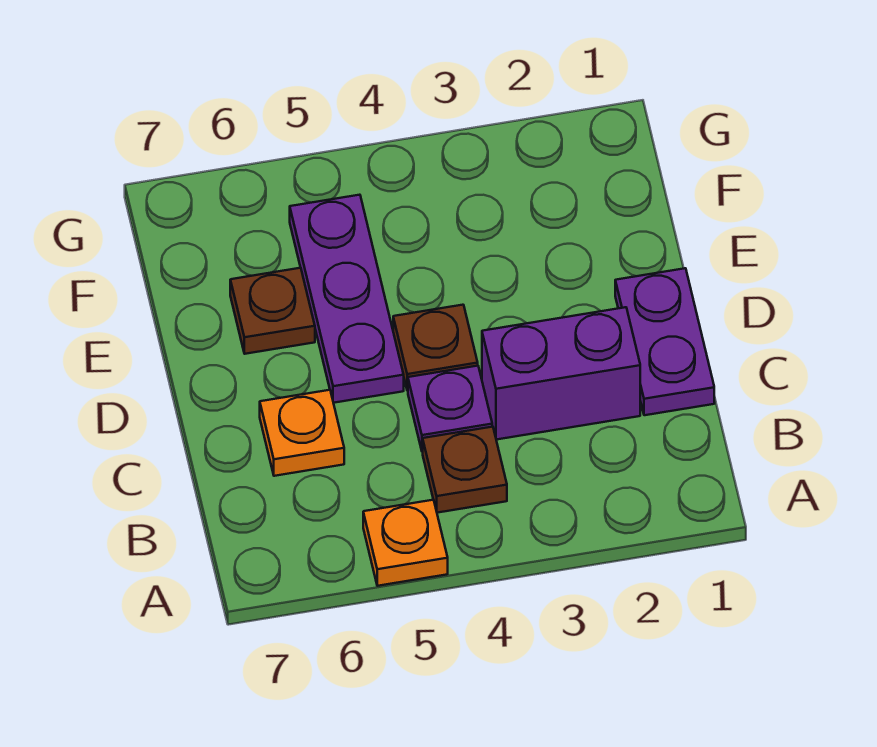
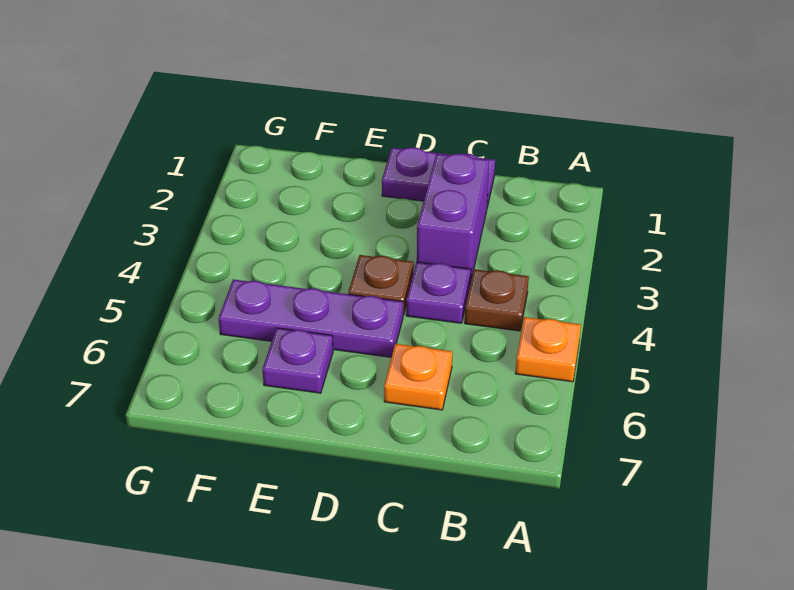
brown plate E6 level 1 -> purple plate E6 level 1

